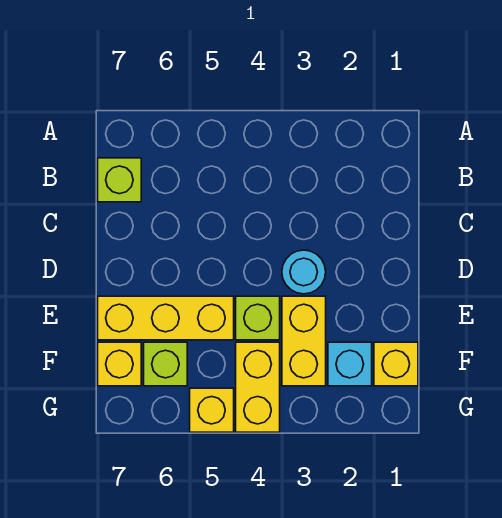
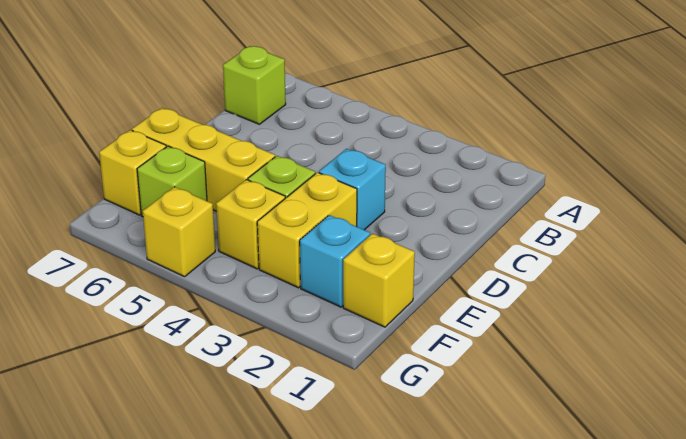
cyan round brick D3 level 1 -> cyan brick D3 level 1
yellow brick F4:G4 level 1 -> yellow brick F4 level 1

